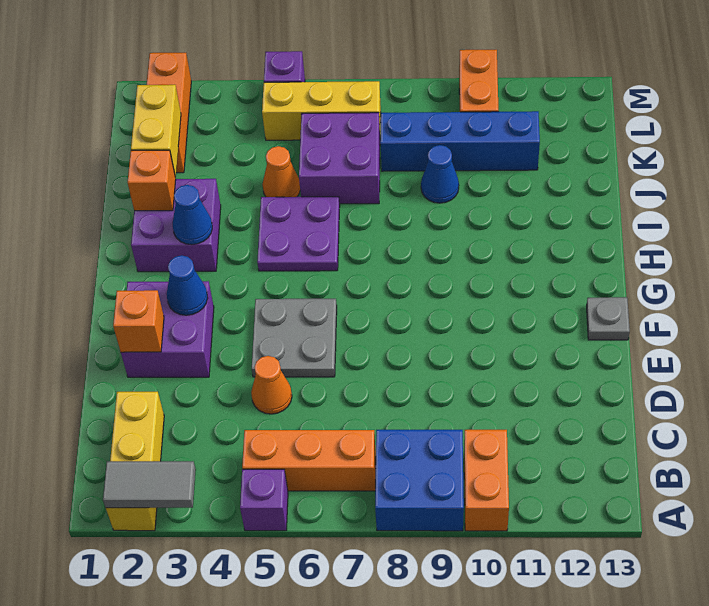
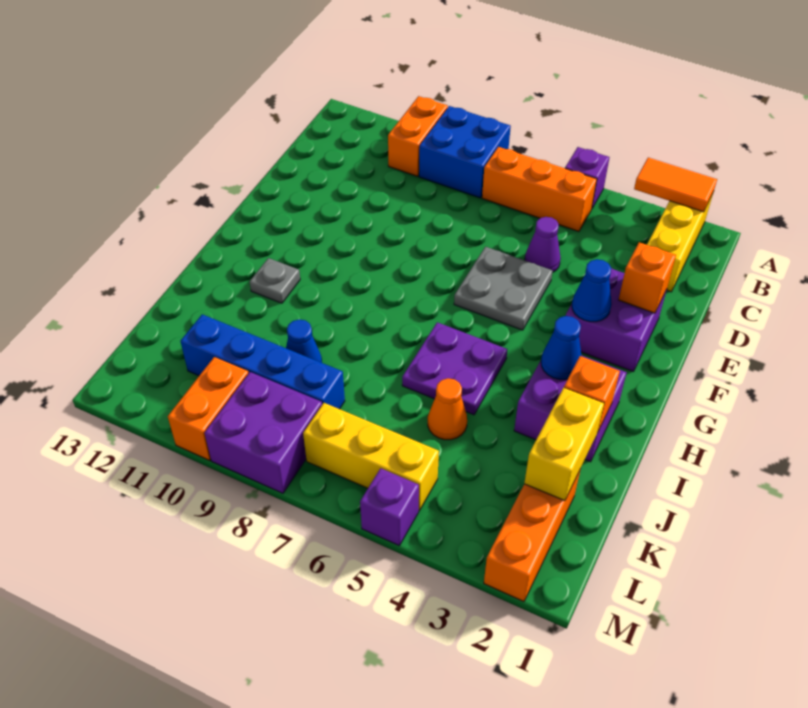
grey tile A2:A3 level 2 -> orange tile A2:A3 level 2
orange cone D5 level 1 -> purple cone D5 level 1
grey plate F13 level 1 -> grey plate H11 level 1
purple brick J6:K7 level 1 -> purple brick L8:M9 level 1

